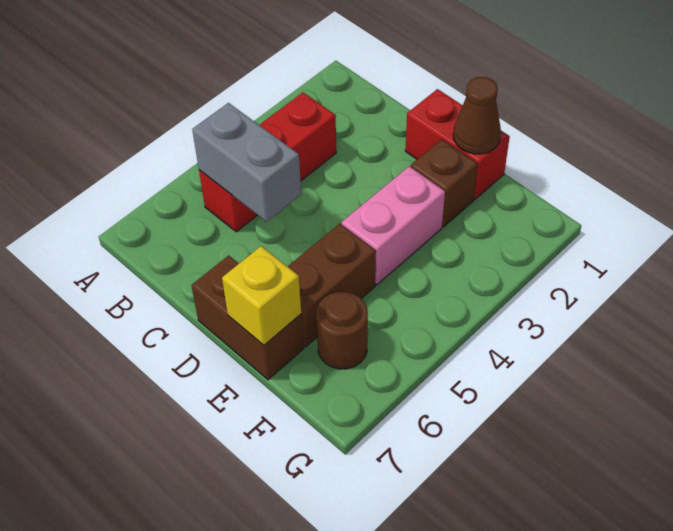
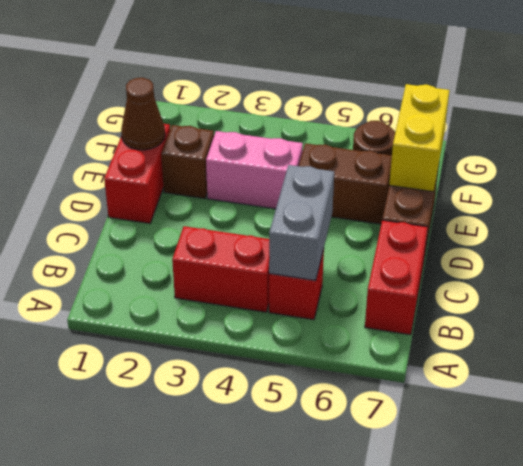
none -> red brick B7:C7 level 1
yellow brick E7 level 2 -> yellow brick E7:F7 level 2

